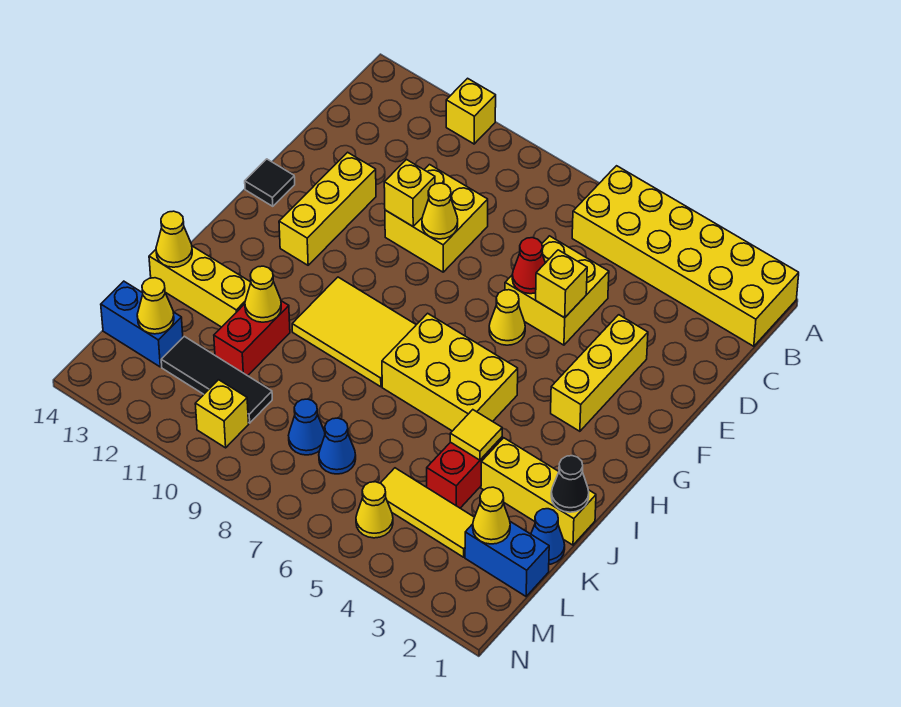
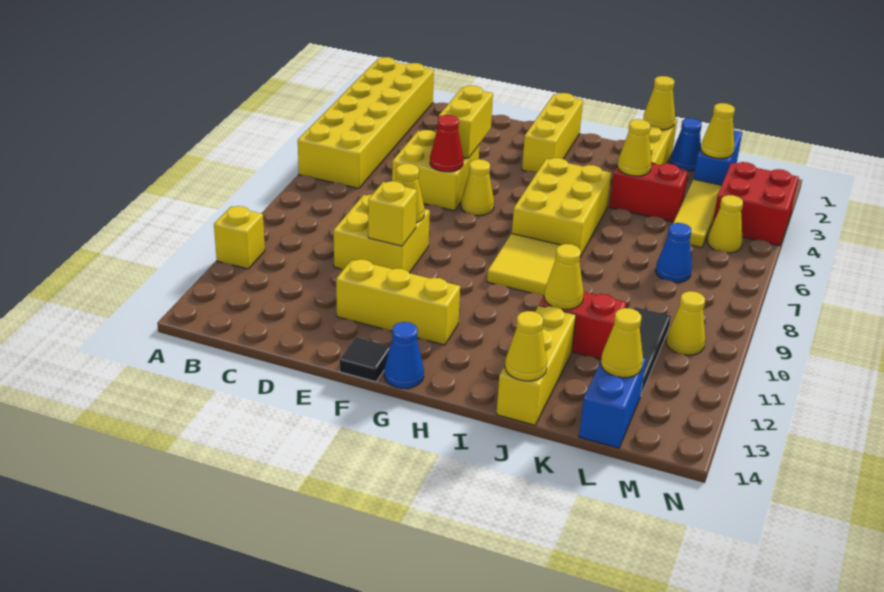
yellow brick E3:G3 level 1 -> yellow brick G1:G3 level 1
yellow brick E5 level 2 -> yellow brick E4:E5 level 2
yellow tile H8:I10 level 1 -> yellow tile H8:I9 level 1
black cone J1 level 2 -> yellow cone J1 level 2
yellow tile J4 level 2 -> yellow cone J4 level 2
blue cone L8 level 1 -> blue cone G14 level 1
none -> red brick M3:N4 level 1
yellow brick M10 level 1 -> yellow cone M10 level 1

